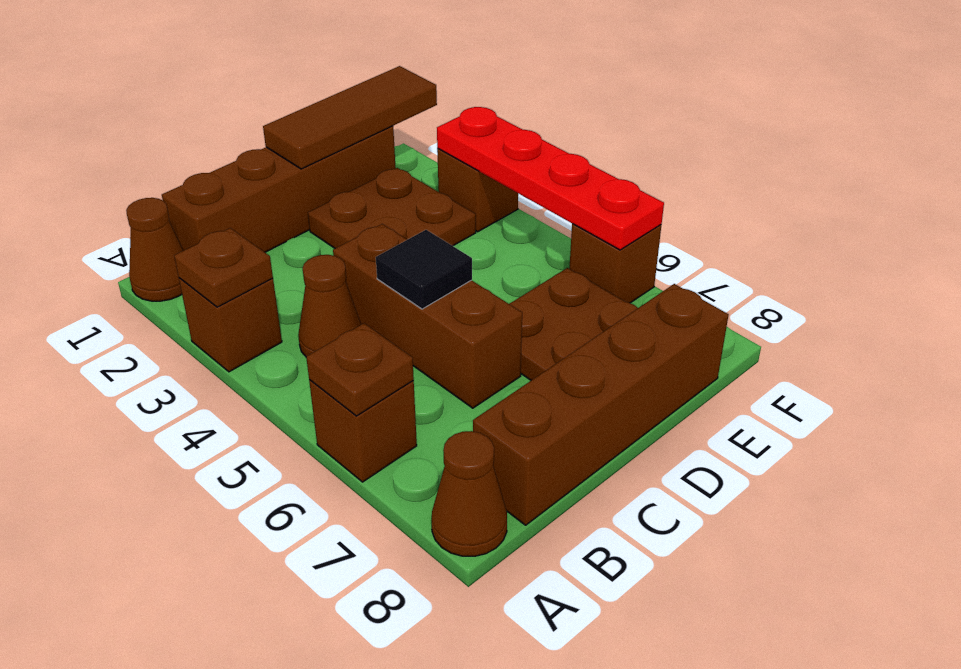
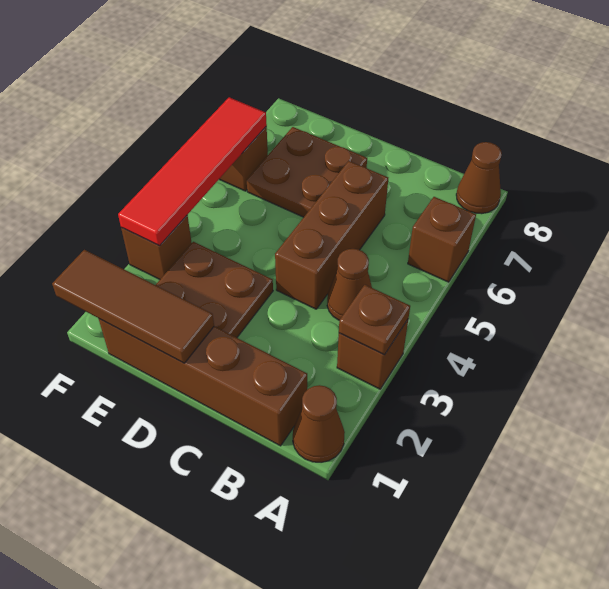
brown plate A6 level 2 -> none
brown brick B8:E8 level 1 -> none
black tile C5 level 2 -> none
red plate F3:F6 level 2 -> red tile F3:F6 level 2

